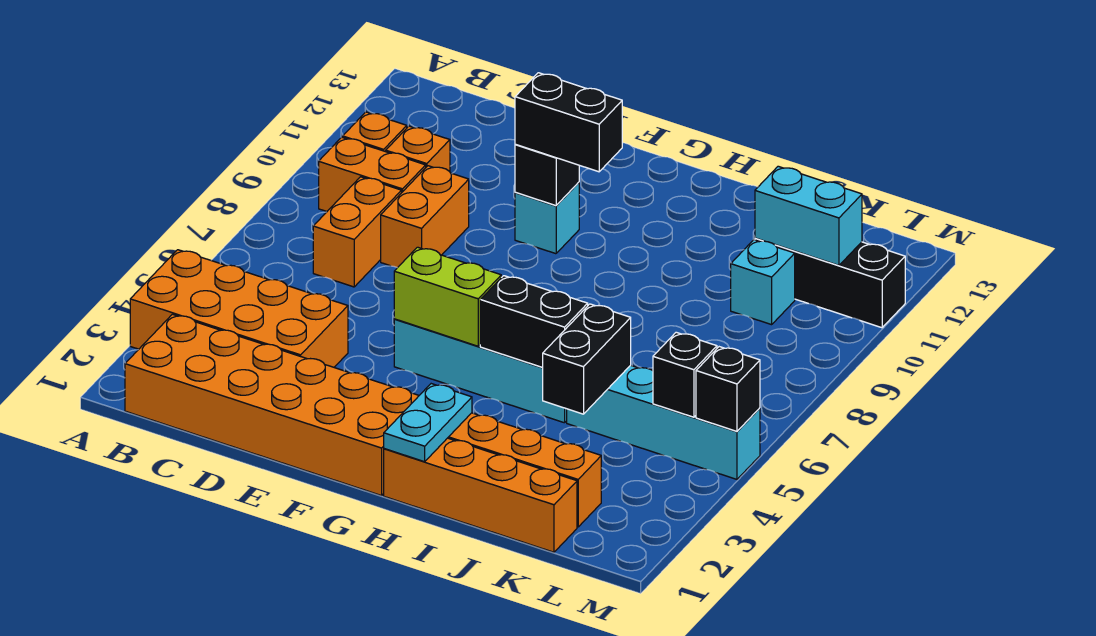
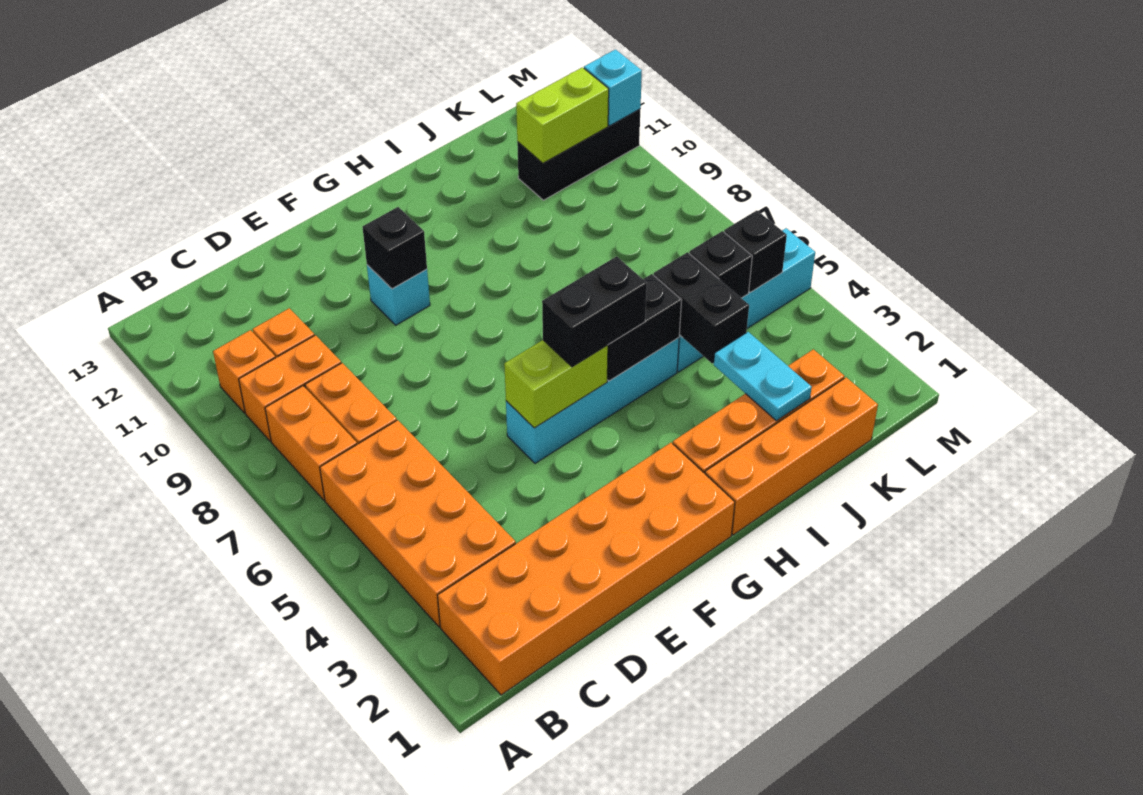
orange brick A3:D4 level 1 -> orange brick B3:C6 level 1
orange brick D8:D9 level 1 -> orange brick B7:B8 level 1
black brick F10:G10 level 3 -> black brick G5:H5 level 3
cyan plate H1:H2 level 2 -> cyan plate J2:J3 level 2
cyan brick K10 level 1 -> cyan brick M11 level 2
cyan brick K11:L11 level 2 -> lime brick K11:L11 level 2
black brick M5 level 2 -> black brick K5 level 2

